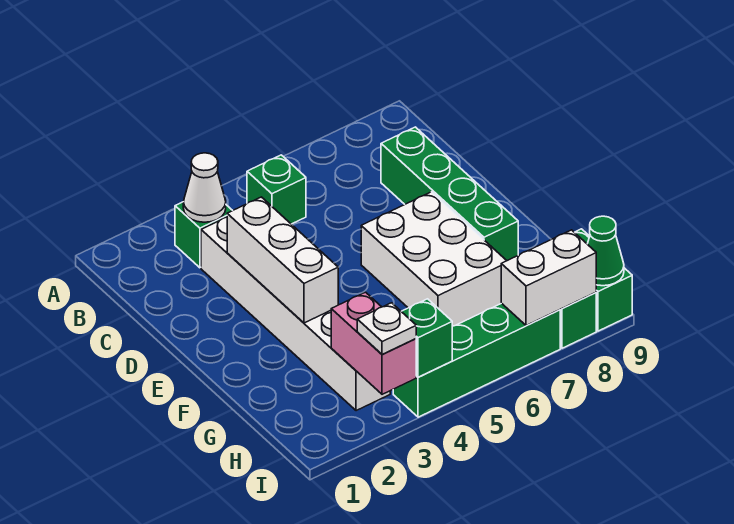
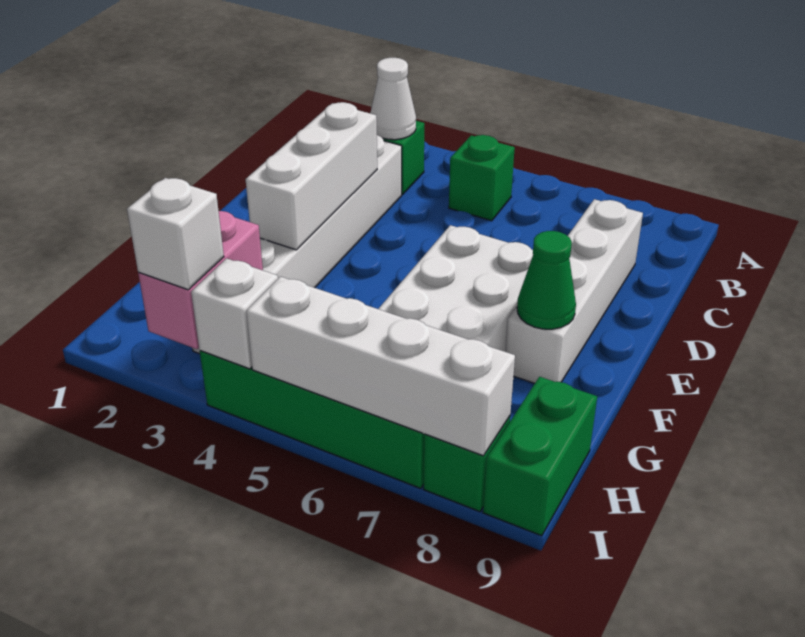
green brick C8:F8 level 1 -> white brick C8:F8 level 1
white plate I3 level 3 -> white brick I3 level 3
green brick I4 level 2 -> white brick I4 level 2
white brick I7:I8 level 2 -> white brick I5:I8 level 2
green cone I9 level 2 -> green cone F8 level 2

